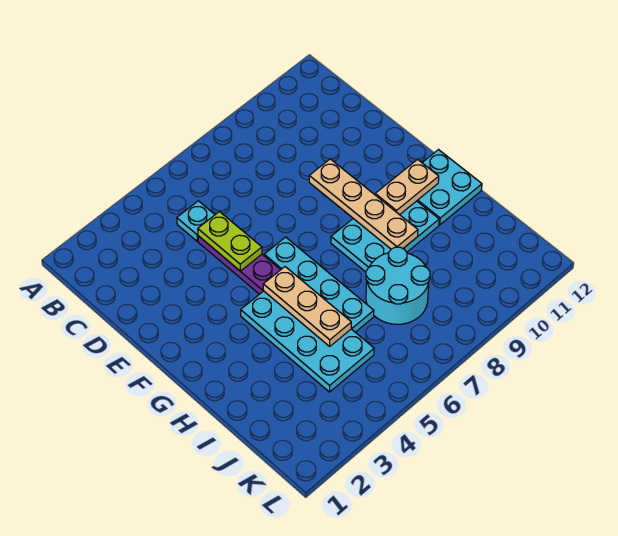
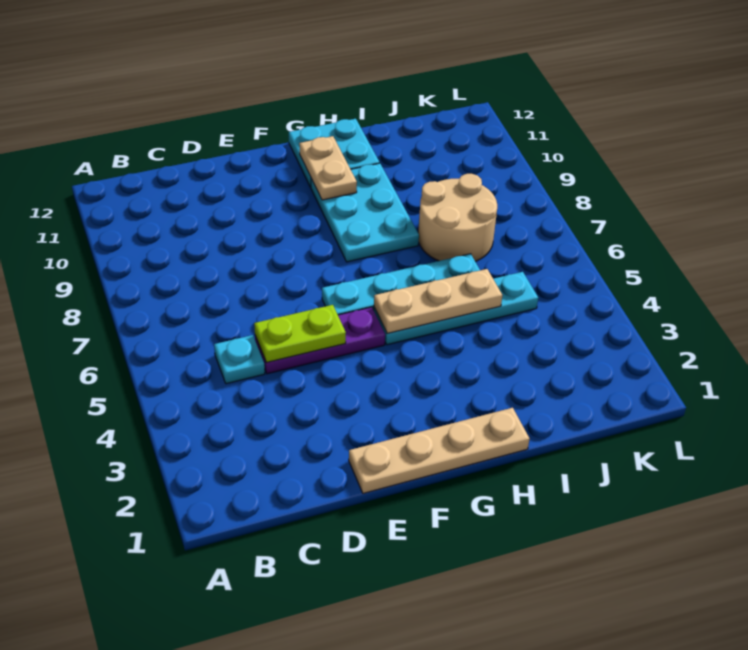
tan plate E9:H9 level 2 -> tan plate E1:H1 level 1
cyan plate G4:J5 level 1 -> cyan plate G5:J5 level 1
cyan round brick I7:J8 level 1 -> tan round brick I7:J8 level 1

